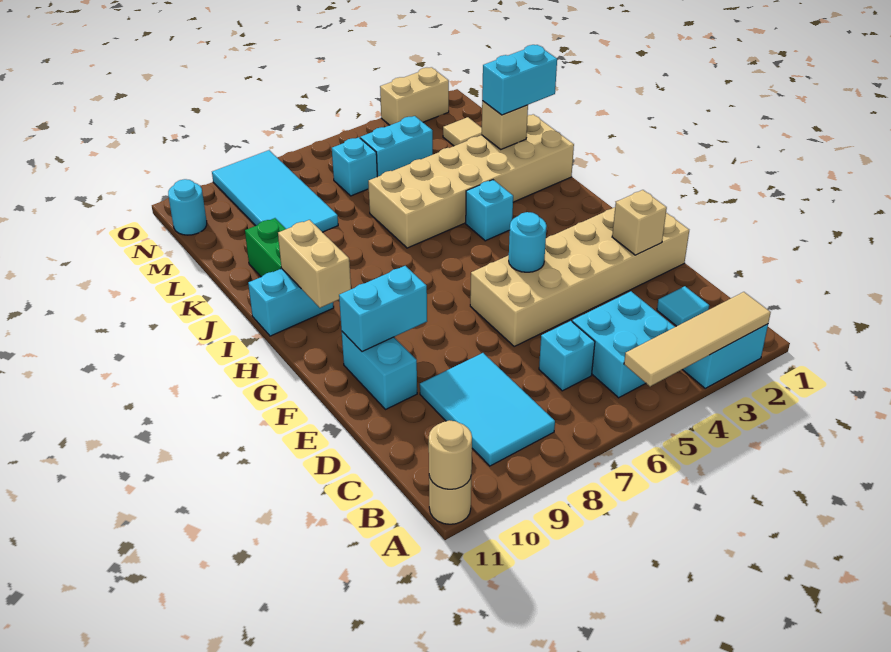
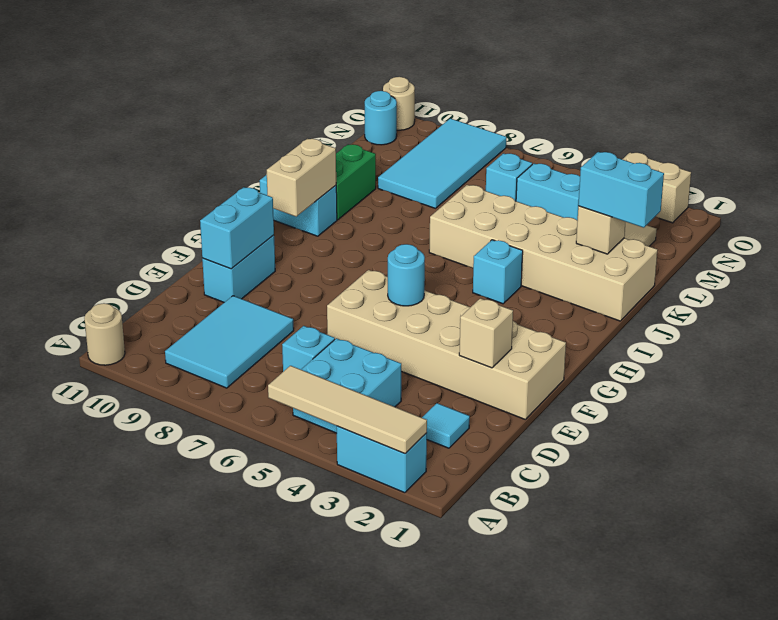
tan round brick A11 level 2 -> tan round brick O11 level 1
cyan brick F9:F10 level 2 -> cyan brick E10:F10 level 2

